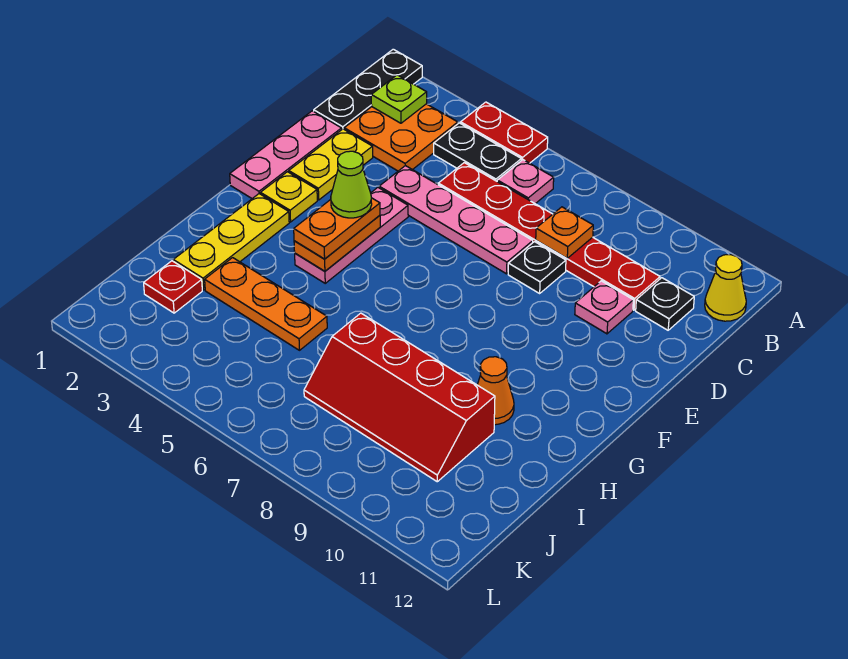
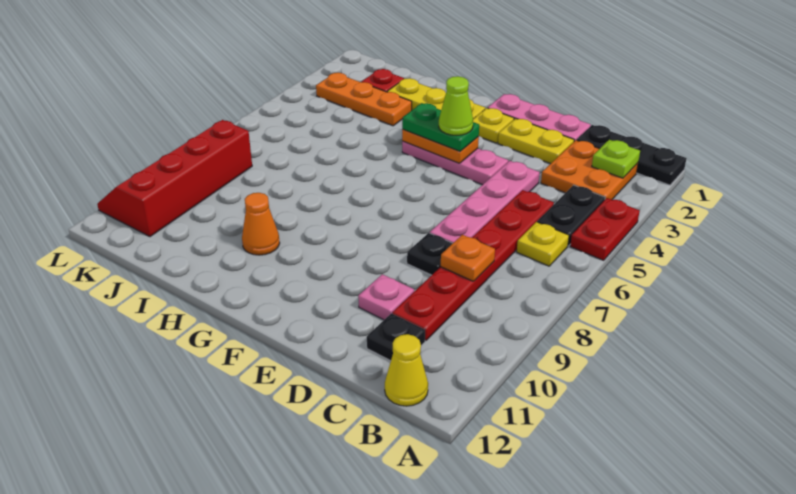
pink plate B6 level 1 -> yellow plate B6 level 1
orange plate F4:G4 level 3 -> green plate F4:G4 level 3
orange plate I3:I5 level 1 -> orange plate I3:K3 level 1
red slope I7:J10 level 1 top I -> red slope K8:L11 level 1 top K

